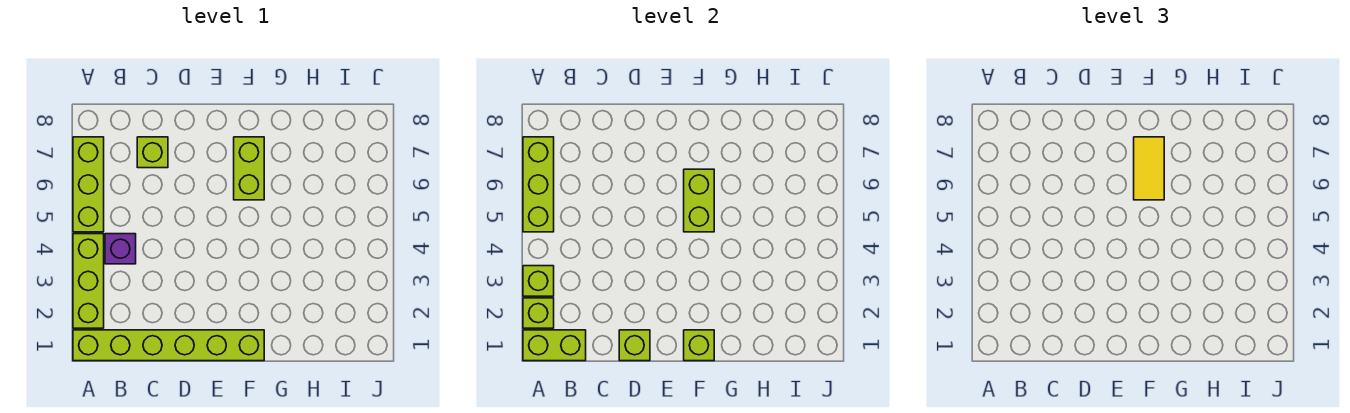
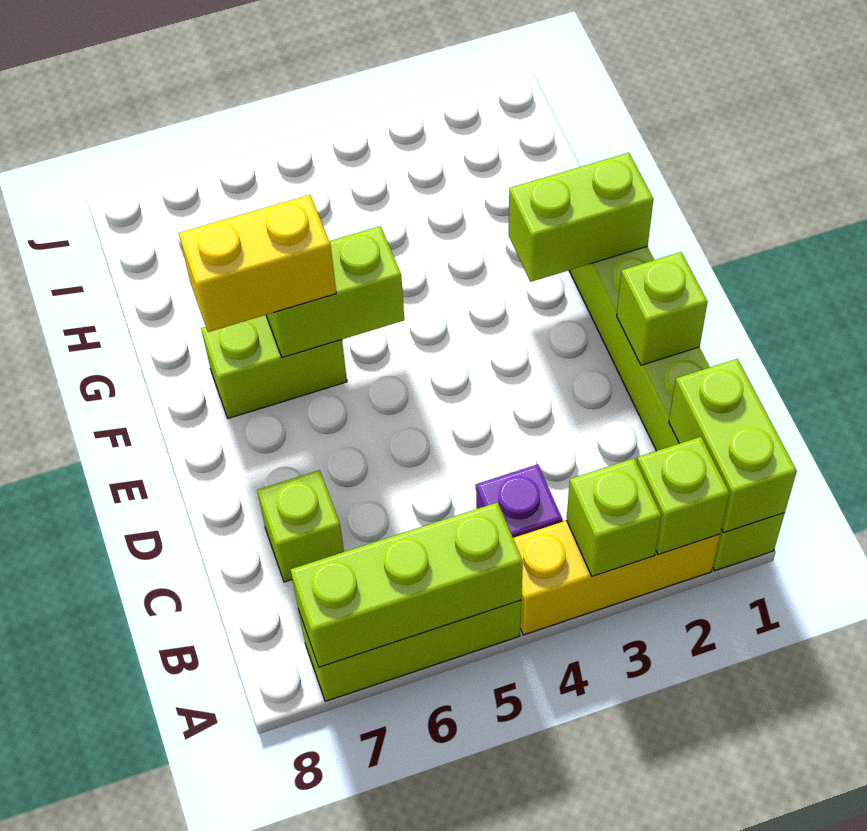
lime brick A2:A4 level 1 -> yellow brick A2:A4 level 1
lime brick F1 level 2 -> lime brick F1:F2 level 2
yellow tile F6:F7 level 3 -> yellow brick F6:F7 level 3

